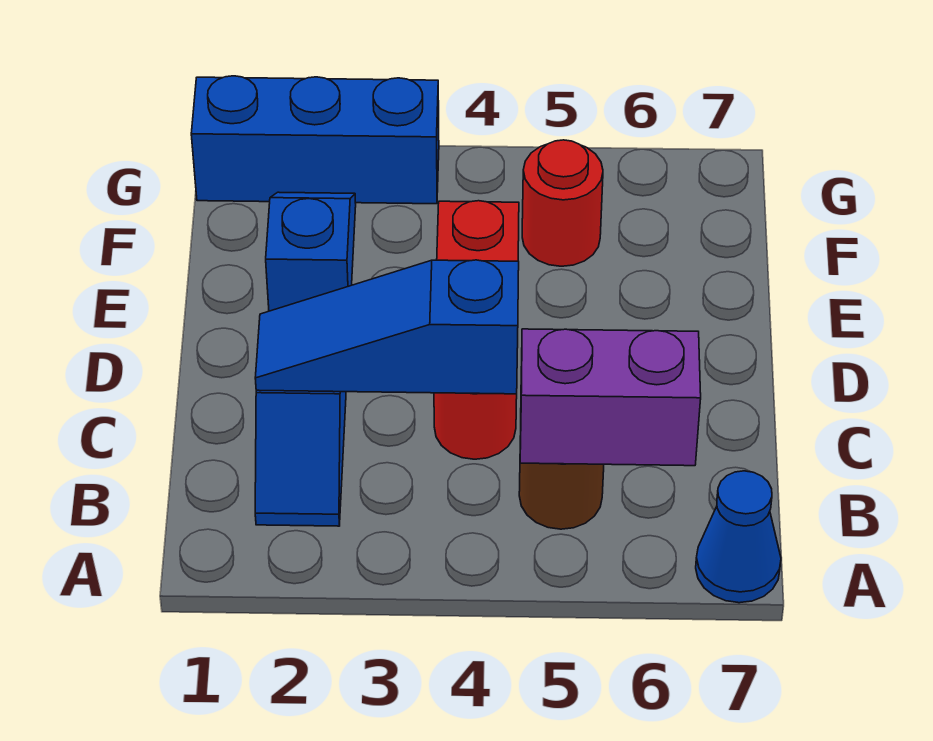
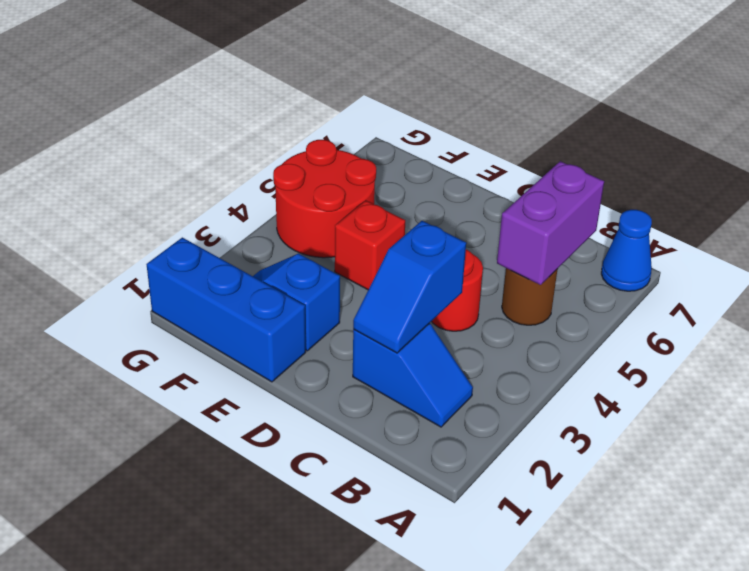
blue slope C2:C4 level 2 top 4 -> blue slope C2:C3 level 2 top 3
red round brick F5 level 1 -> red round brick F4:G5 level 1
blue brick G1:G3 level 1 -> blue brick E1:G1 level 1

